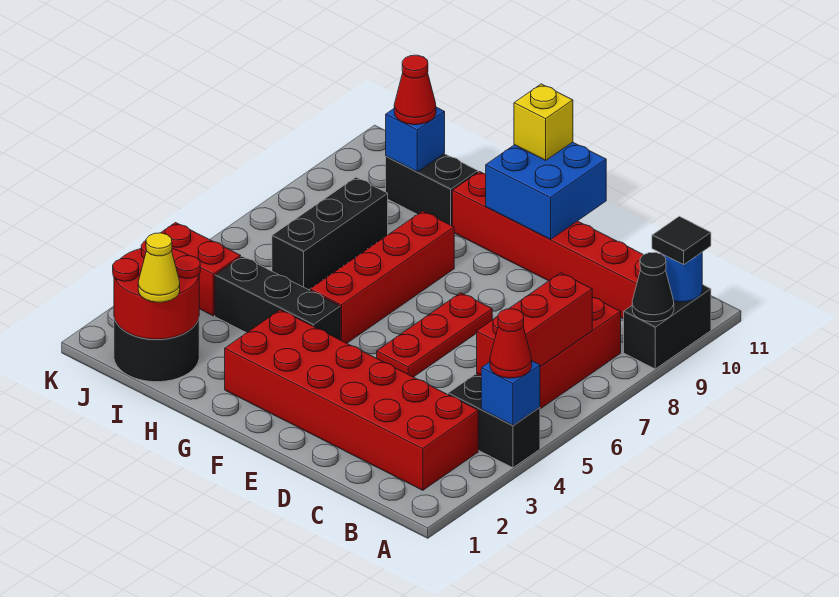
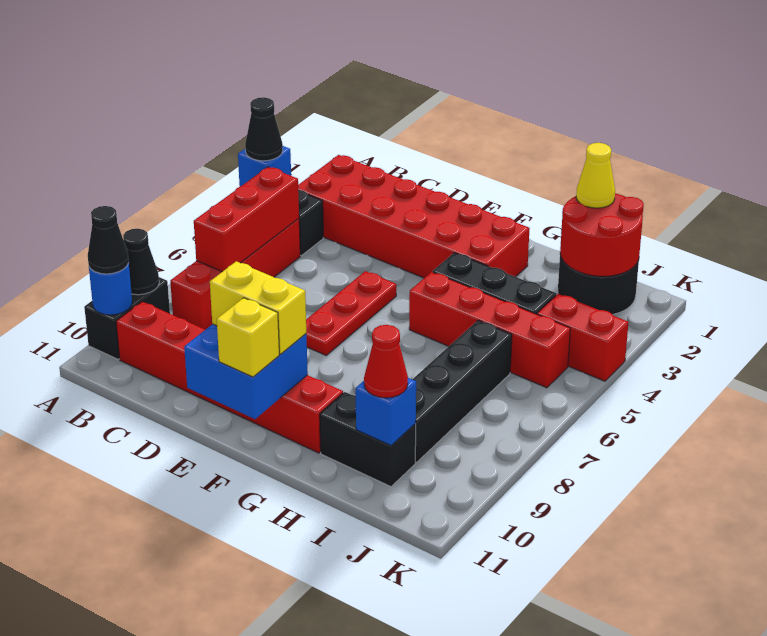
red cone A4 level 3 -> black cone A4 level 3
black tile A10 level 3 -> black cone A10 level 3
none -> yellow brick E10:F10 level 3
red brick G5:G8 level 1 -> red brick G5:J5 level 1
black brick I6:I8 level 1 -> black brick I6:I9 level 1

